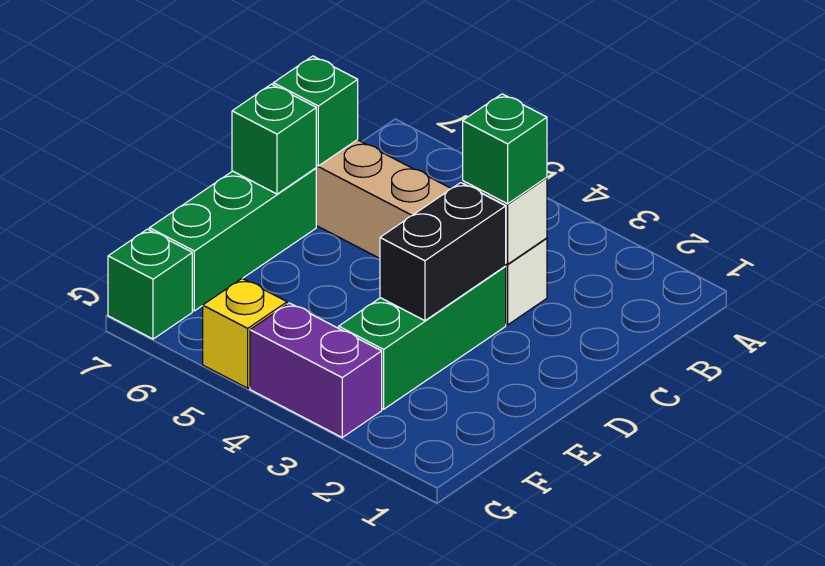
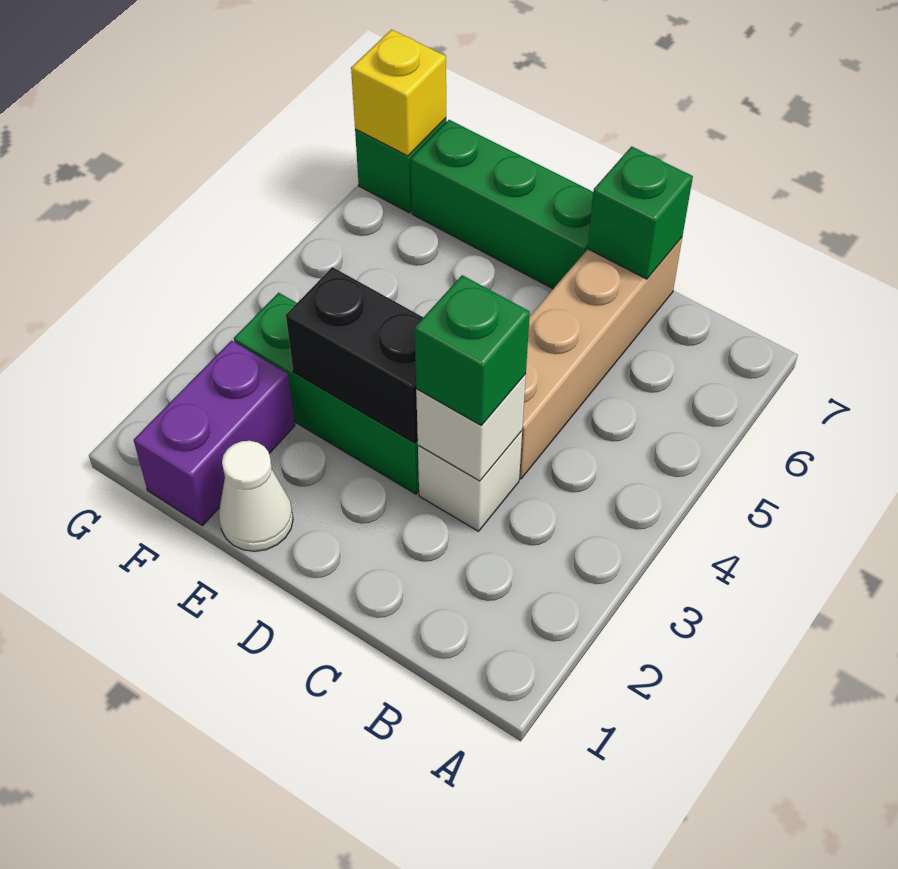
green brick D7 level 2 -> none
none -> white cone E1 level 1
purple brick G3:G4 level 1 -> purple brick F1:F2 level 1
yellow brick G5 level 1 -> yellow brick G7 level 2

